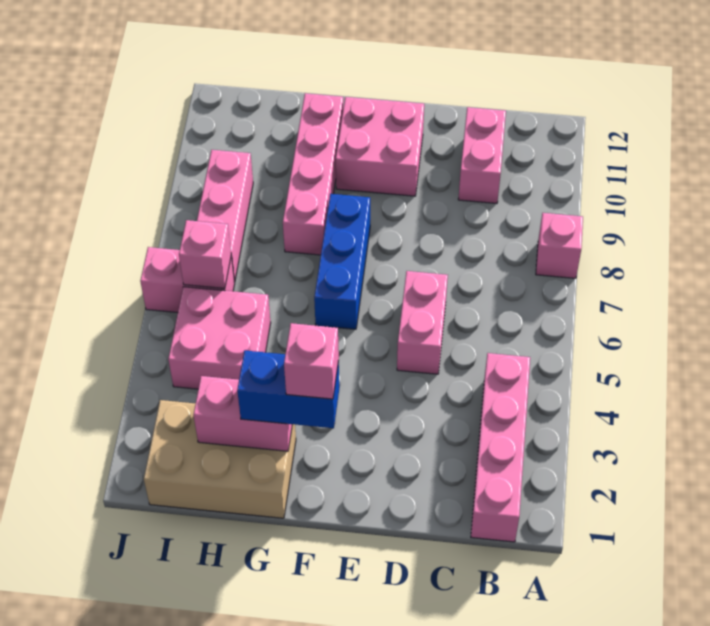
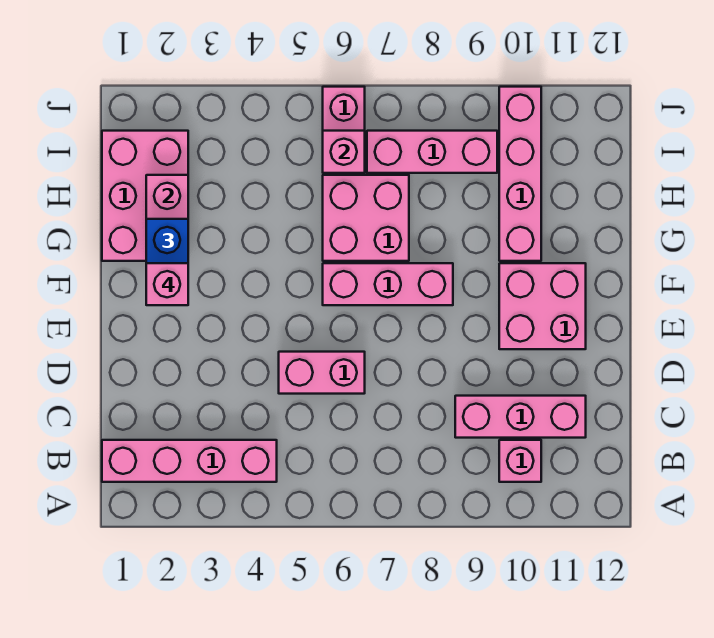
pink brick A8 level 1 -> pink brick B10 level 1
pink brick C10:C11 level 1 -> pink brick C9:C11 level 1
blue brick F6:F8 level 1 -> pink brick F6:F8 level 1
tan brick G1:I2 level 1 -> pink brick G1:I2 level 1
pink brick G8:G11 level 1 -> pink brick G10:J10 level 1
pink brick H4:I5 level 1 -> pink brick G6:H7 level 1

